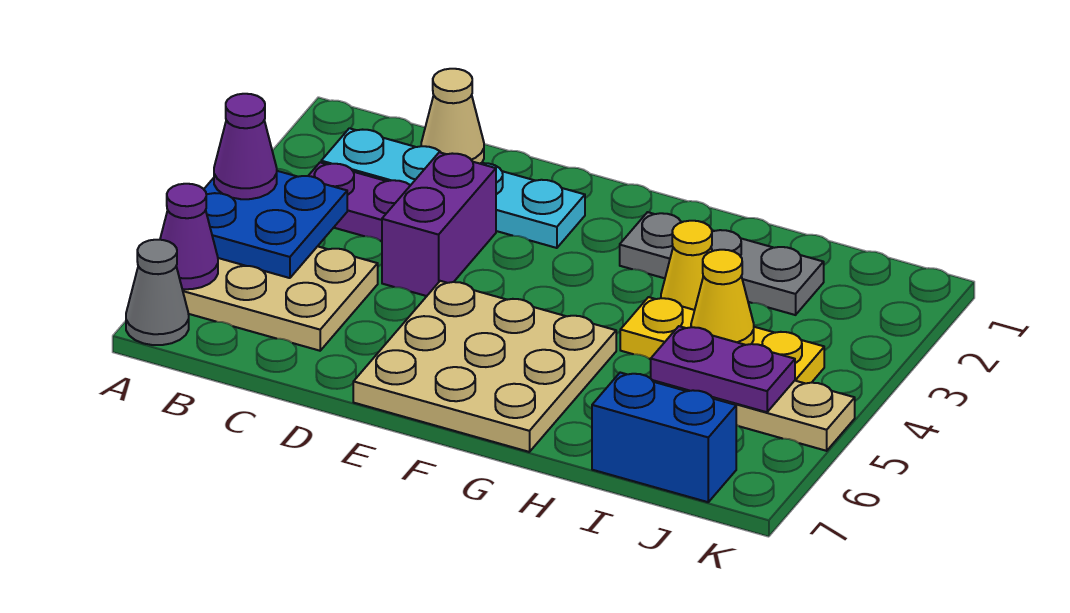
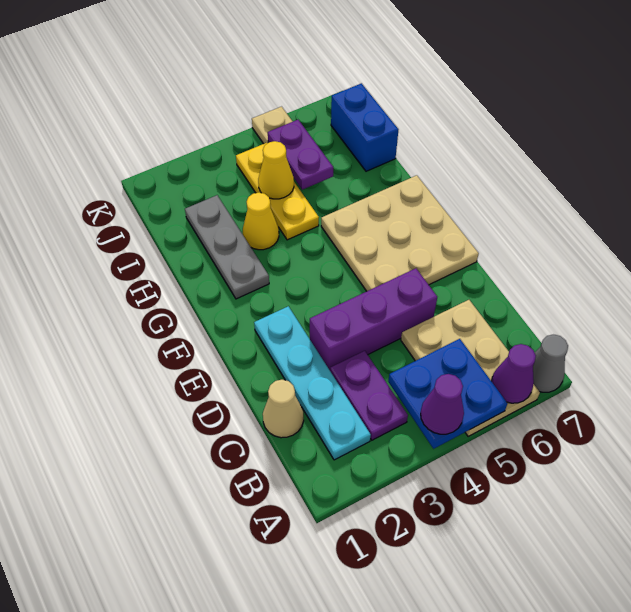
purple brick D3:D4 level 1 -> purple brick D3:D5 level 1

